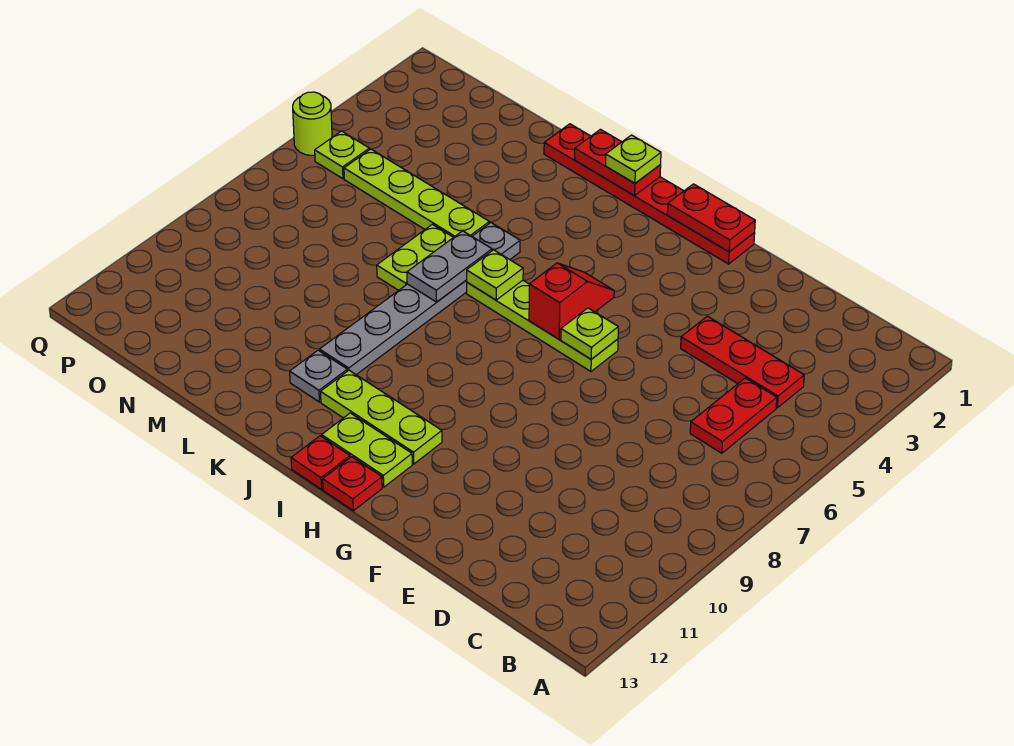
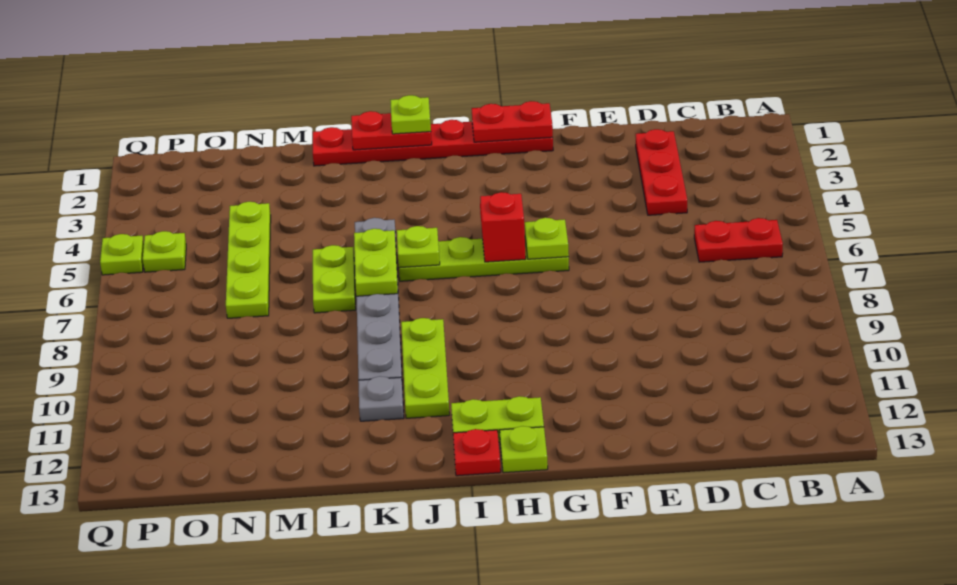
red plate C4:E4 level 1 -> red plate D2:D4 level 1
red plate C5:C6 level 1 -> red plate B6:C6 level 1
lime plate H11:J11 level 1 -> lime plate J9:J11 level 1
red plate H13 level 1 -> lime plate H13 level 1
grey plate K6:K7 level 2 -> lime plate K6:K7 level 2
lime plate L5:O5 level 1 -> lime plate N4:N7 level 1
lime round brick Q5 level 1 -> lime plate Q5 level 1

